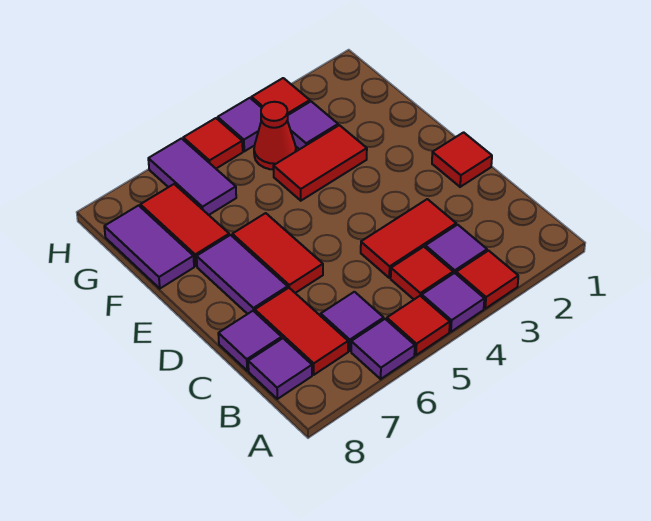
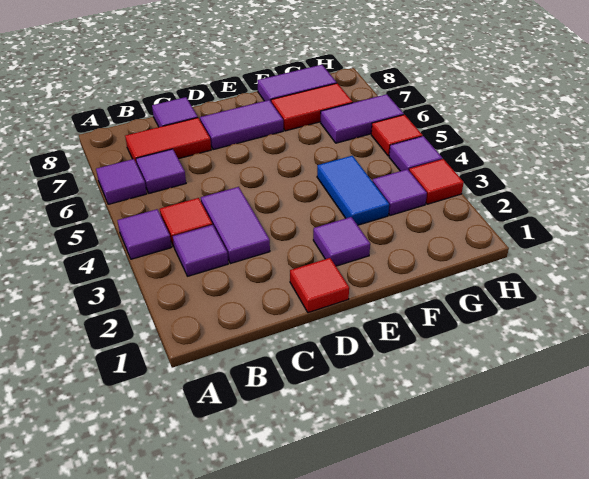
red tile A3 level 1 -> none
red tile A5 level 1 -> none
purple tile B8 level 1 -> purple tile E2 level 1
red tile C3:C4 level 1 -> purple tile C3:C4 level 1
red tile D6:E6 level 1 -> none
red tile F3:F4 level 1 -> blue tile F3:F4 level 1
red cone G4 level 1 -> none

